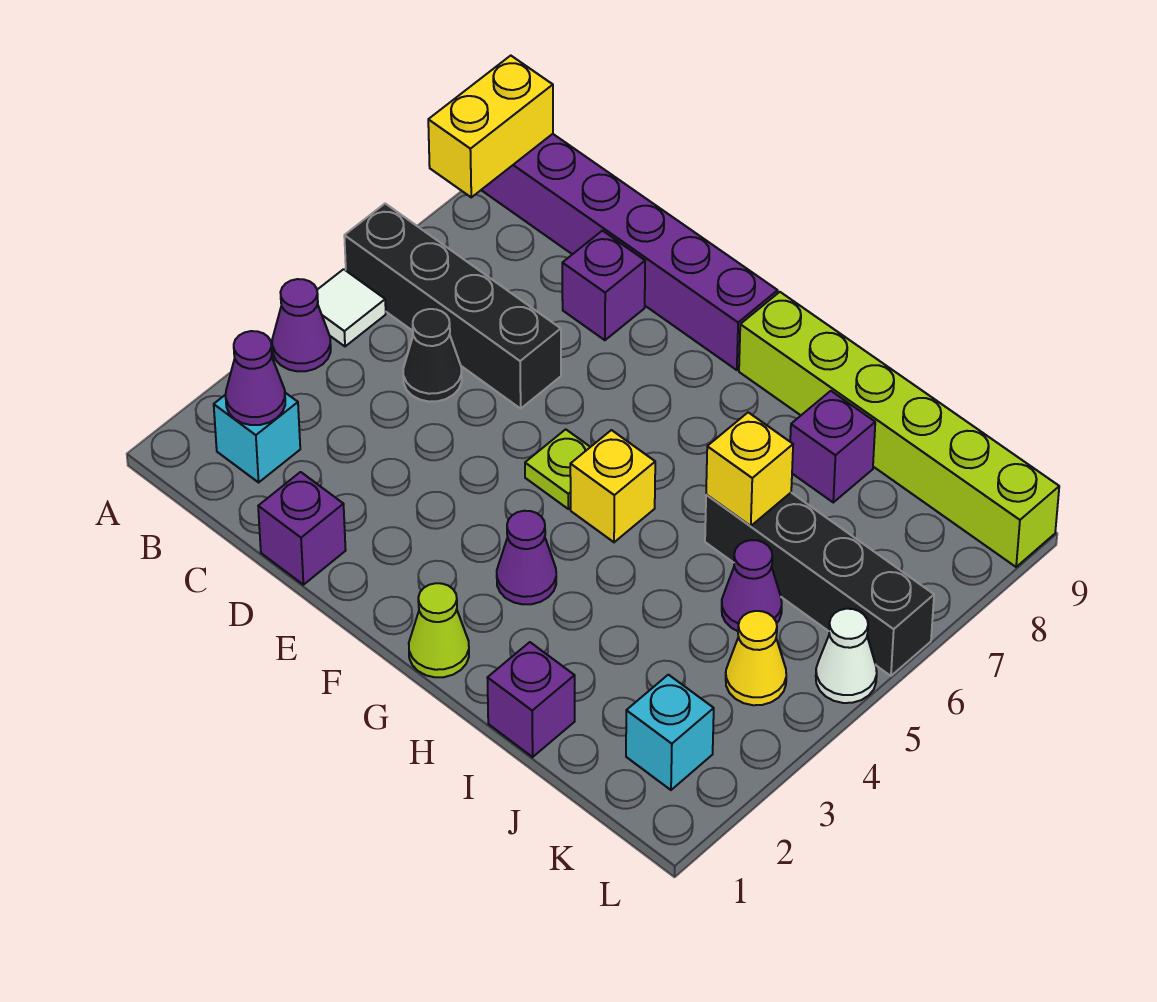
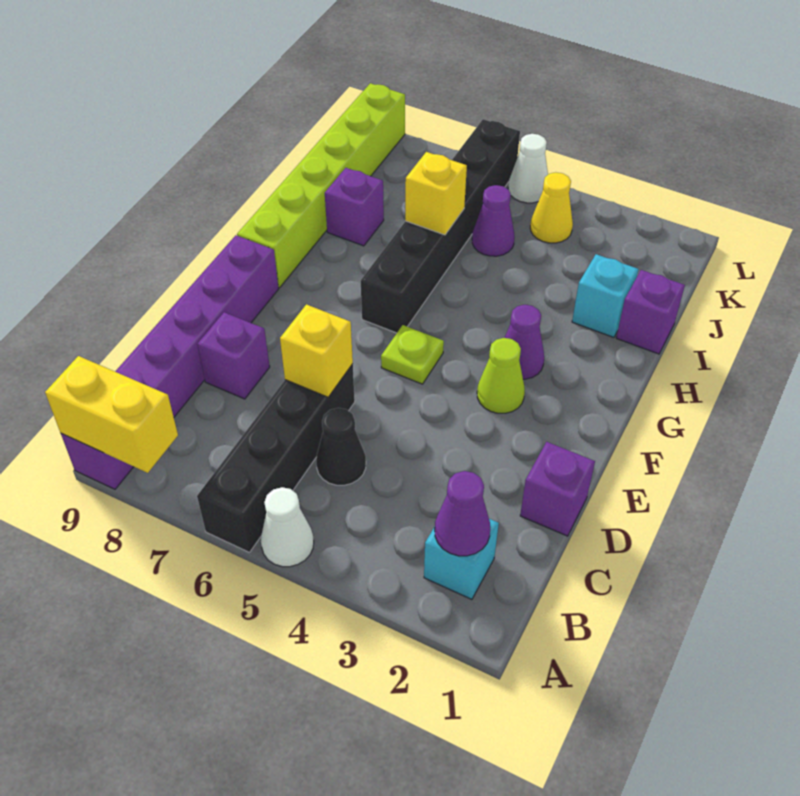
purple cone A4 level 1 -> none
white tile A5 level 1 -> white cone A5 level 1
lime cone G1 level 1 -> lime cone F3 level 1
yellow brick G5 level 1 -> yellow brick D6 level 2
black brick I6:L6 level 1 -> black brick G6:L6 level 1
cyan brick K2 level 1 -> cyan brick I2 level 1

